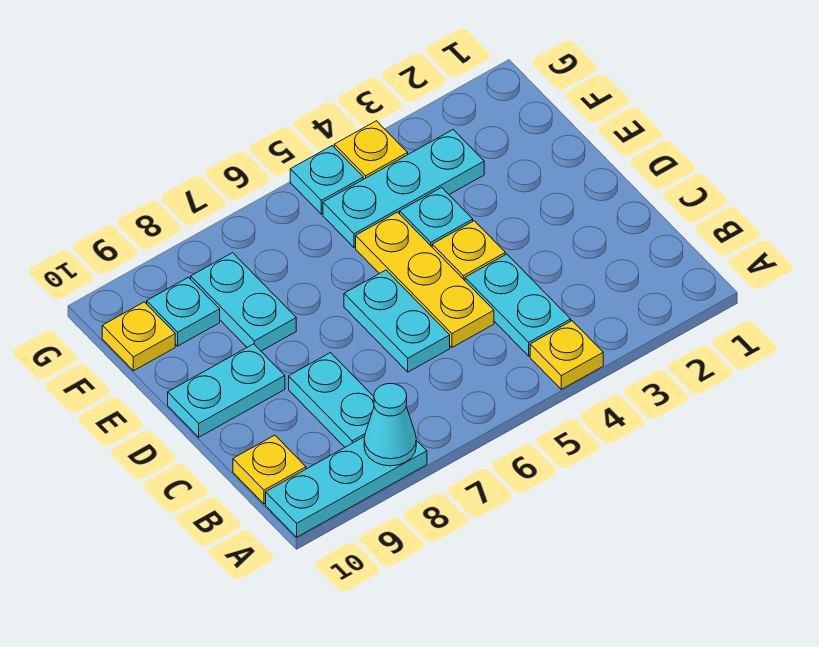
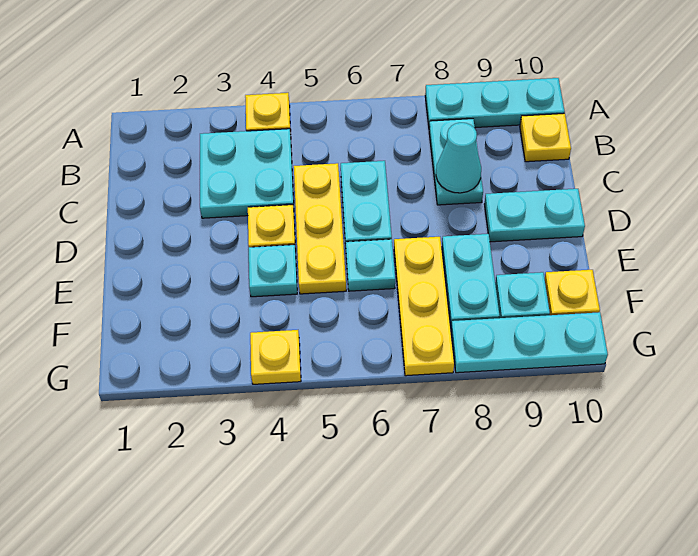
cyan cone A8 level 2 -> cyan cone C8 level 2
cyan plate B4:C4 level 1 -> cyan plate B3:C4 level 1
none -> yellow plate E7:G7 level 1
cyan plate F3:F5 level 1 -> cyan plate G8:G10 level 1
cyan plate G5 level 1 -> cyan plate E6 level 1

